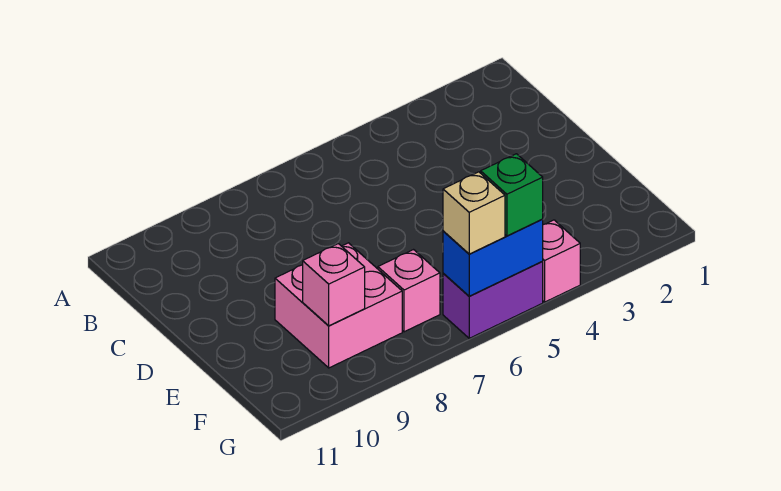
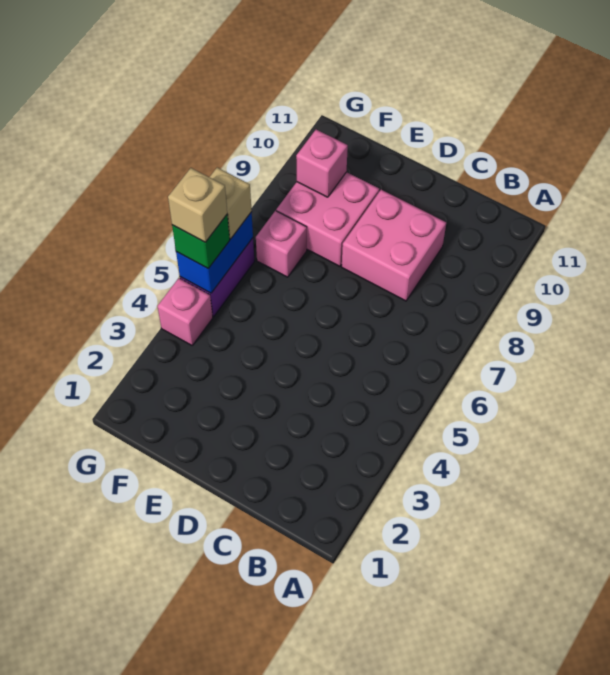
none -> pink brick C8:D9 level 1
none -> tan brick G5 level 4

